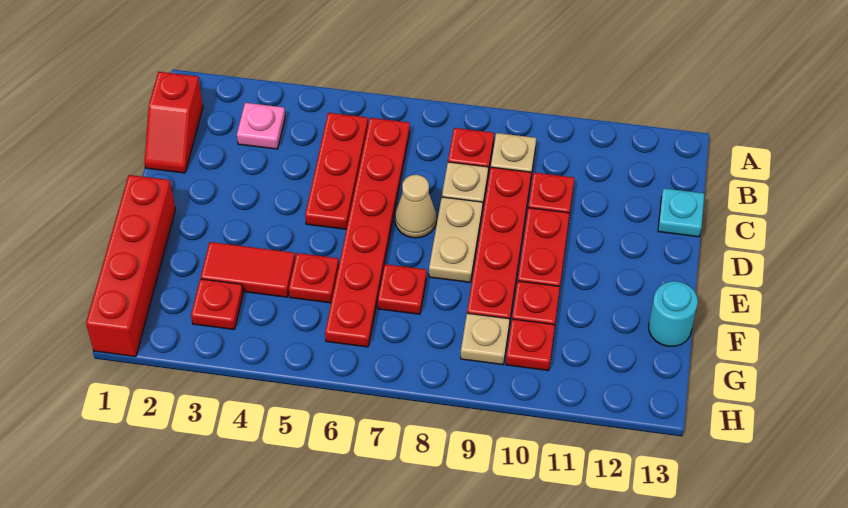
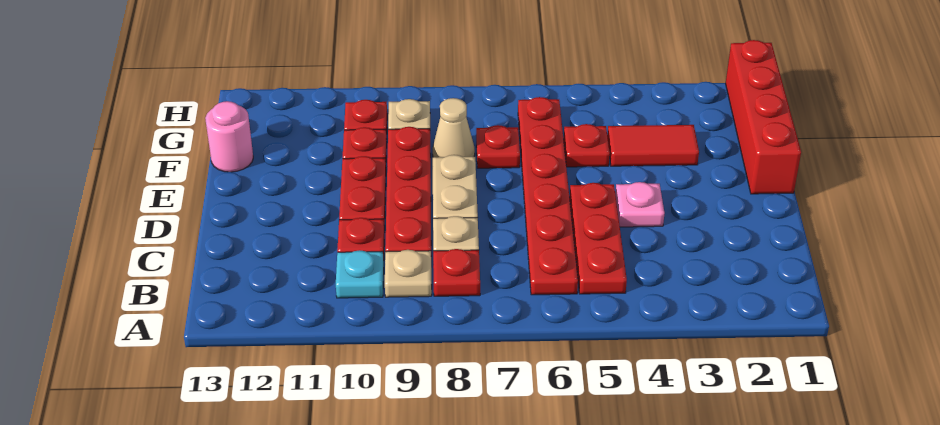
red slope B1:C1 level 1 top B -> none
pink plate B3 level 1 -> pink plate D4 level 1
cyan plate C13 level 1 -> cyan plate B10 level 1
tan cone D7 level 1 -> tan cone F8 level 1
cyan round brick F13 level 1 -> pink round brick F13 level 1
red plate G3 level 1 -> none

